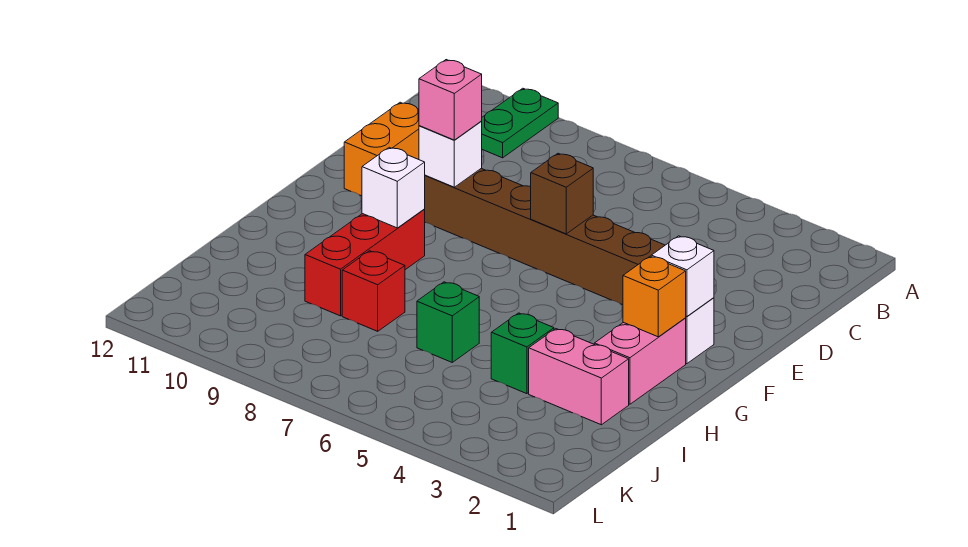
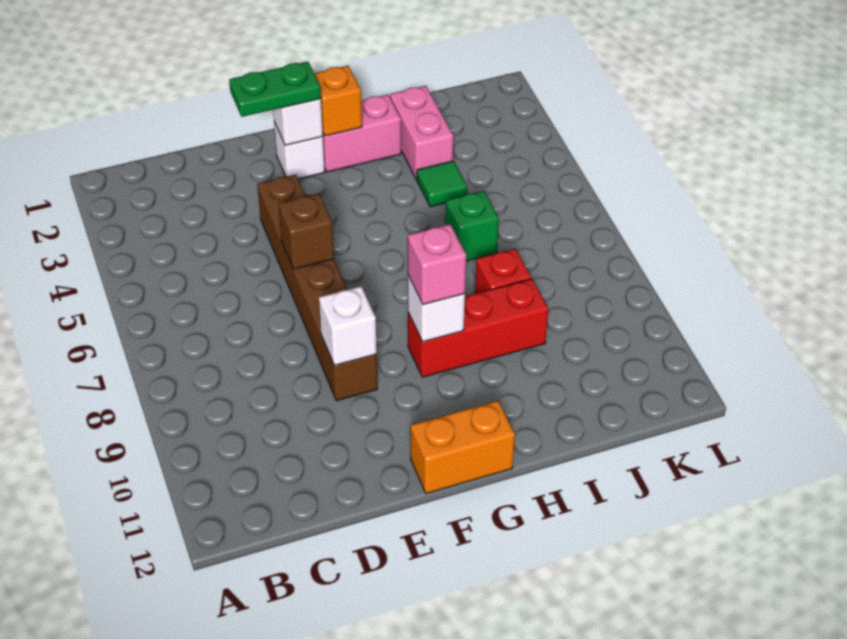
green plate A10:B10 level 1 -> green plate E2:F2 level 3
orange brick D11:E11 level 1 -> orange brick F12:G12 level 1
pink brick E9 level 3 -> pink brick G9 level 3
green brick I4 level 1 -> green tile I4 level 1

